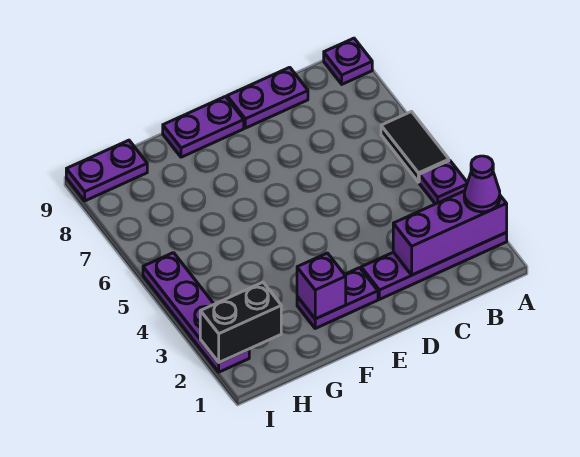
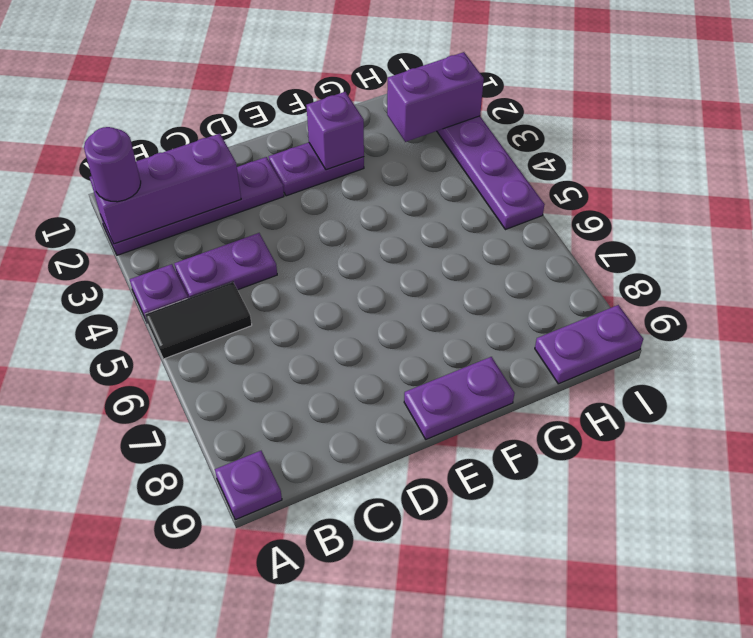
purple cone A2 level 3 -> purple round brick A2 level 3
black tile A5:A6 level 1 -> black tile A5:B5 level 1
purple plate C9:D9 level 1 -> purple plate B4:C4 level 1
black brick H2:I2 level 2 -> purple brick H2:I2 level 2

